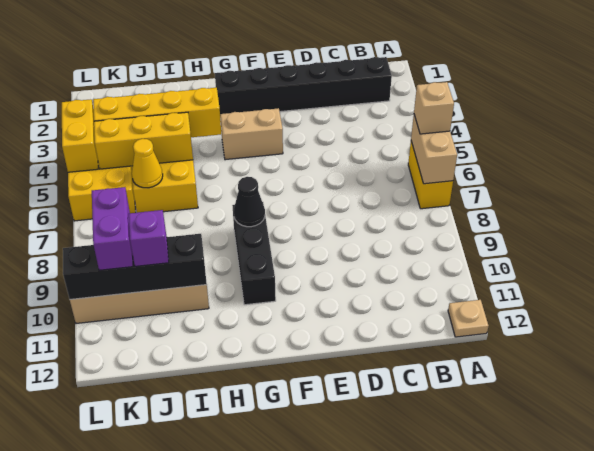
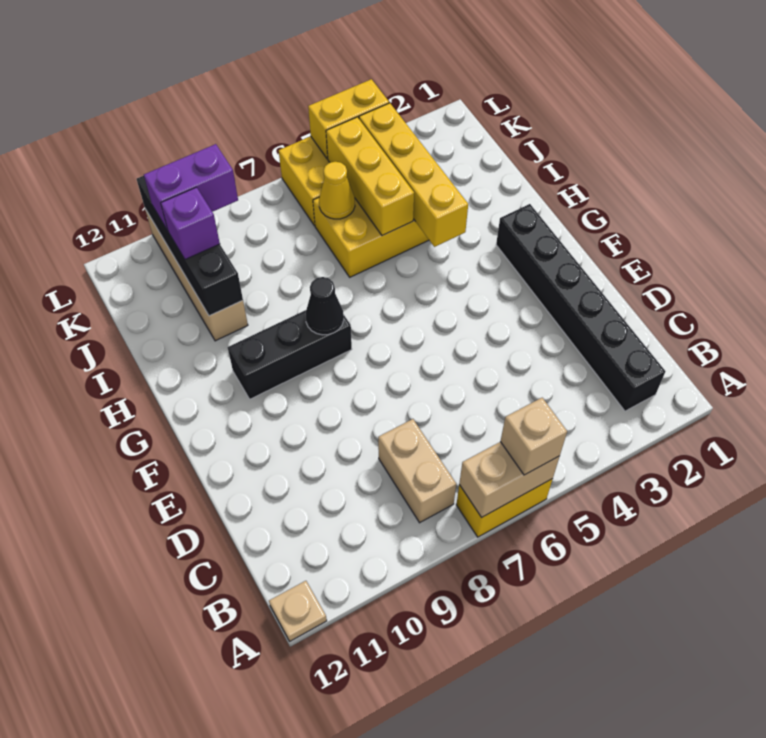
tan brick F4:G4 level 1 -> tan brick B8:C8 level 1

